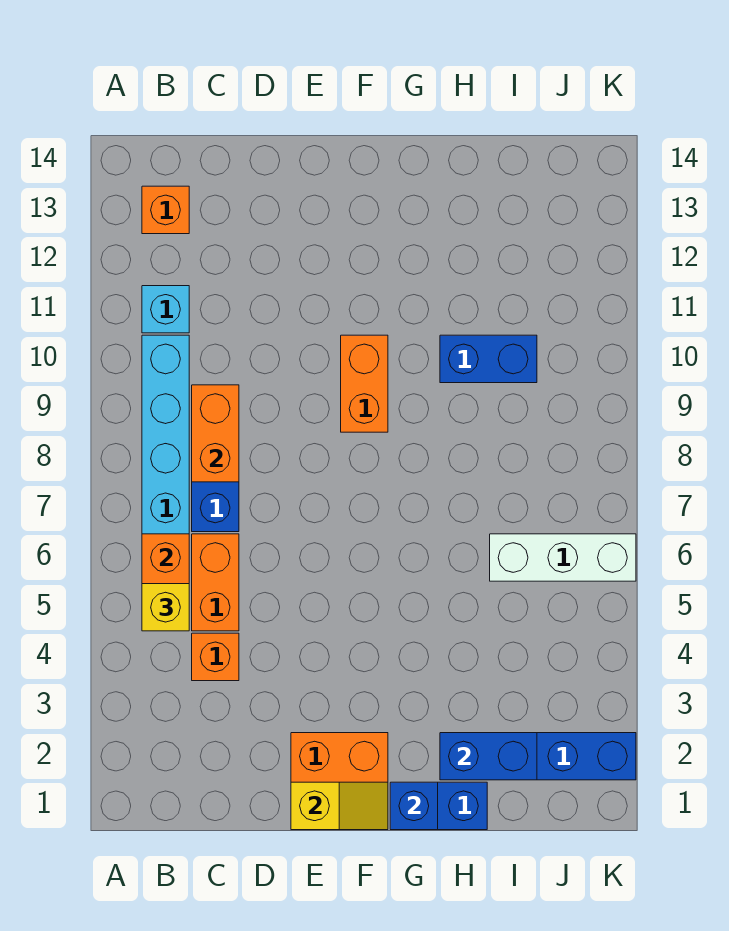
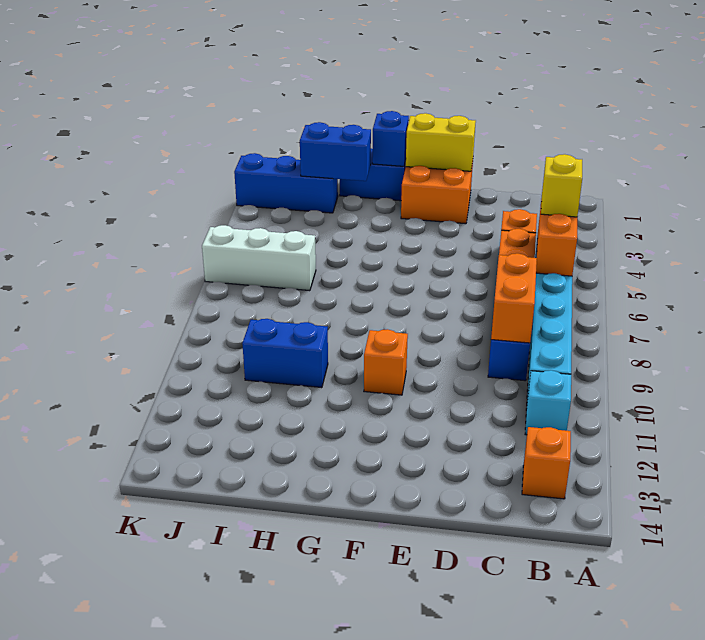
yellow slope E1:F1 level 2 top E -> yellow brick E1:F1 level 2
orange brick F9:F10 level 1 -> orange brick F10 level 1

